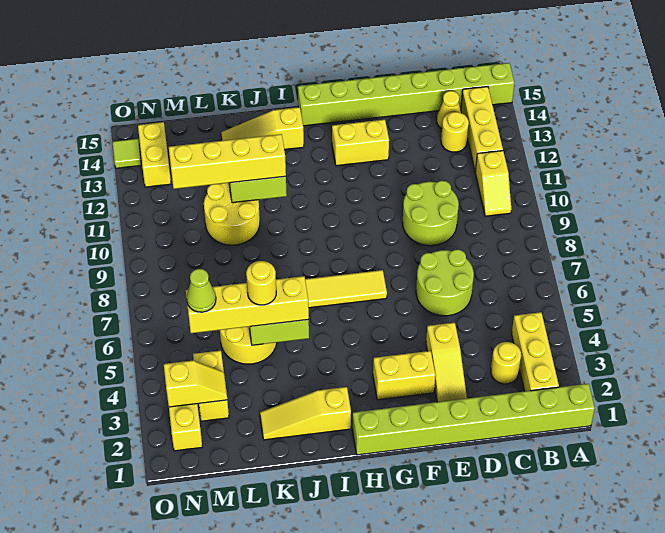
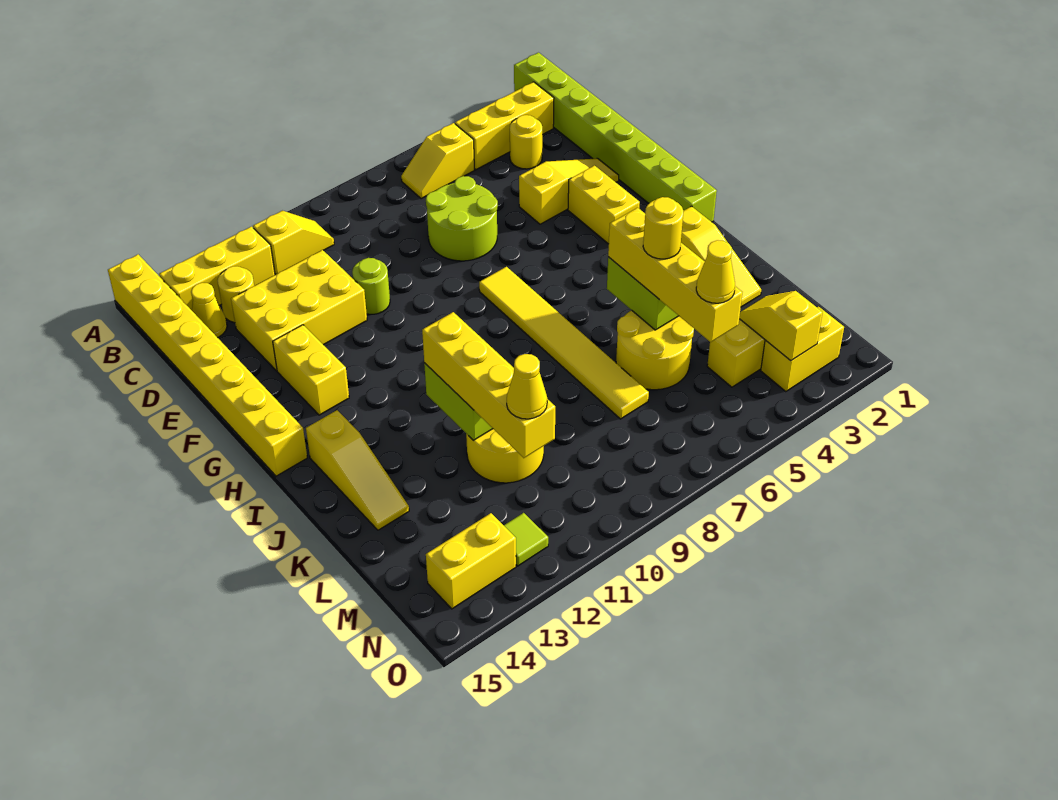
lime brick A15:H15 level 1 -> yellow brick A15:H15 level 1
none -> yellow slope B5:B6 level 1 top 5
lime round brick D9:E10 level 1 -> lime round brick E10 level 1
none -> yellow brick D11:E13 level 1
lime cone M5 level 4 -> yellow cone M5 level 4
none -> yellow cone M11 level 4
lime tile O14 level 1 -> lime tile N12 level 1

